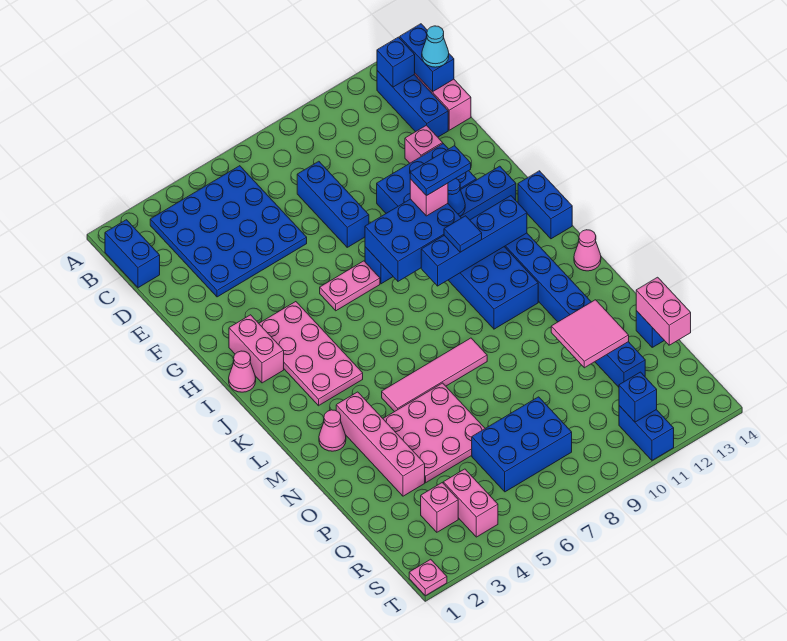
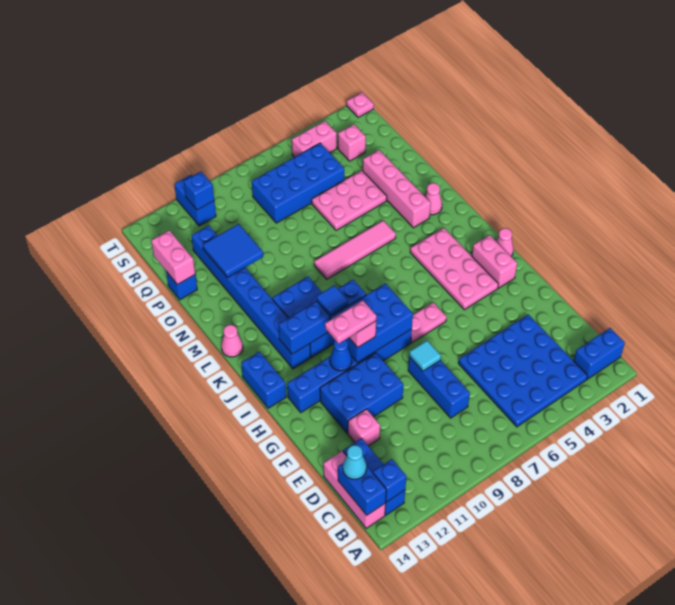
blue brick B1:C1 level 1 -> blue brick B1:B2 level 1
none -> cyan tile F8 level 2
blue plate H10:H11 level 4 -> pink plate H10:H11 level 4
pink plate N4:P6 level 1 -> pink plate O4:P6 level 1
pink tile O11:P12 level 2 -> blue tile O11:P12 level 2
blue brick Q6:R8 level 1 -> blue brick Q5:R8 level 1
pink brick R4:S4 level 1 -> pink brick S4:S5 level 1

